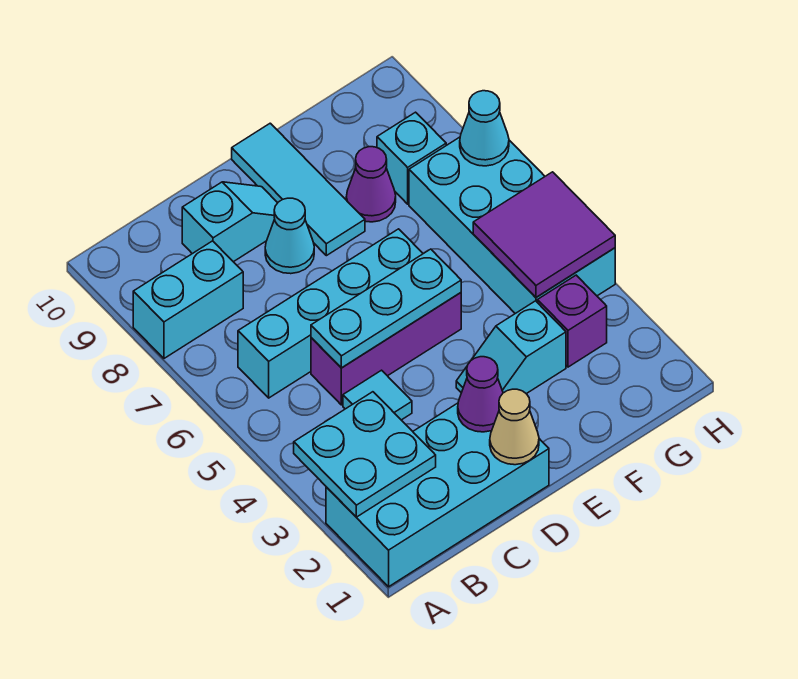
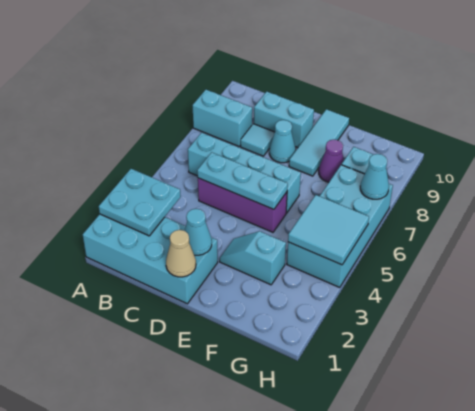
cyan tile C4 level 1 -> cyan tile C8 level 1
cyan slope C9:D9 level 1 top C -> cyan brick C9:D9 level 1
purple cone D2 level 2 -> cyan cone D2 level 2
purple brick G3 level 1 -> none
purple tile G4:H5 level 2 -> cyan tile G4:H5 level 2

